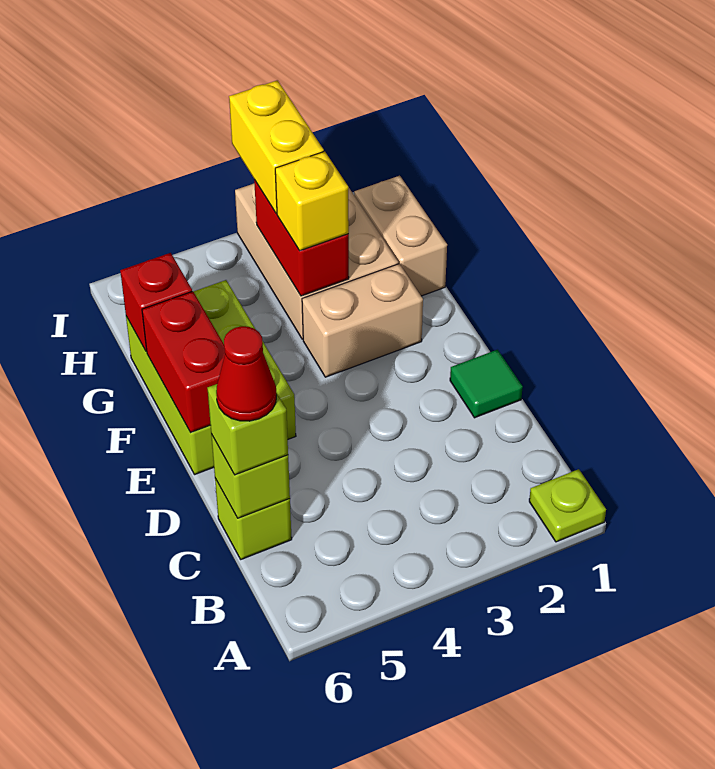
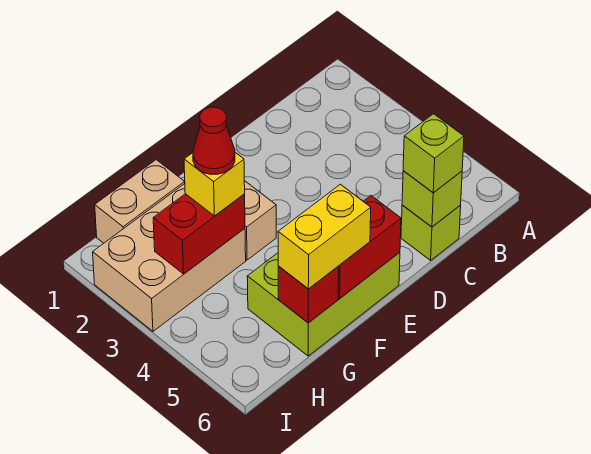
lime plate A1 level 1 -> none
red cone C6 level 4 -> red cone G3 level 4
green tile D1 level 1 -> none
yellow brick H3:I3 level 3 -> yellow brick F6:G6 level 3

